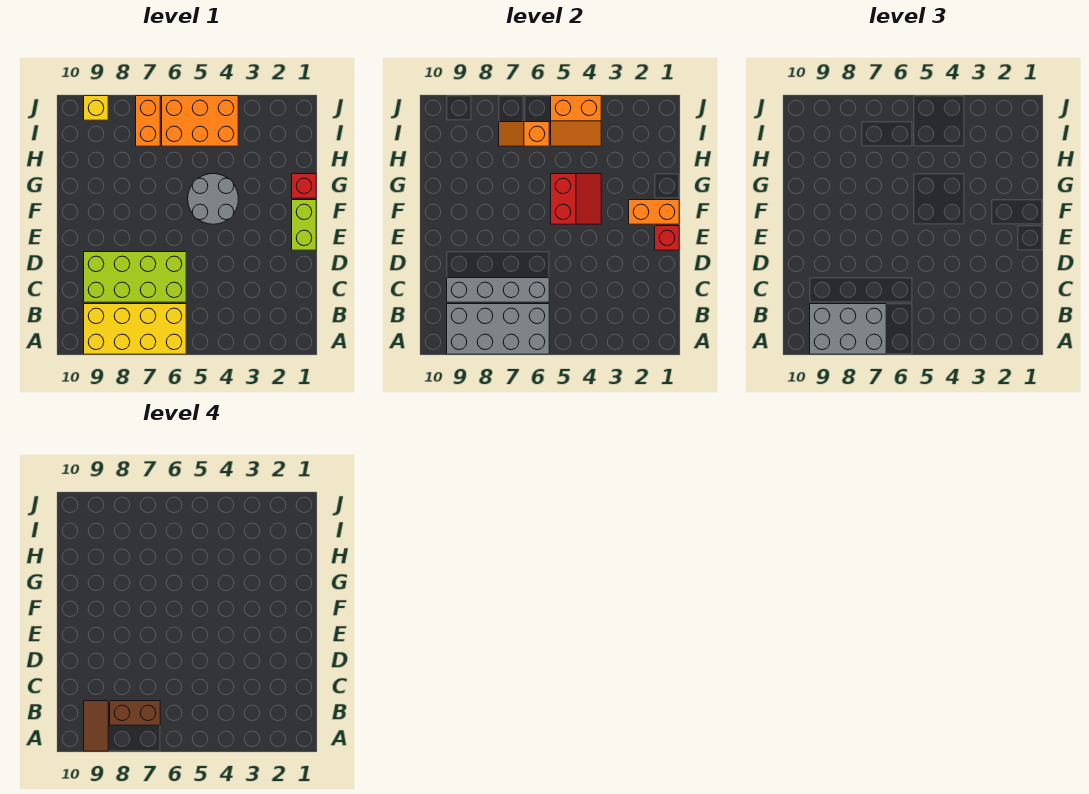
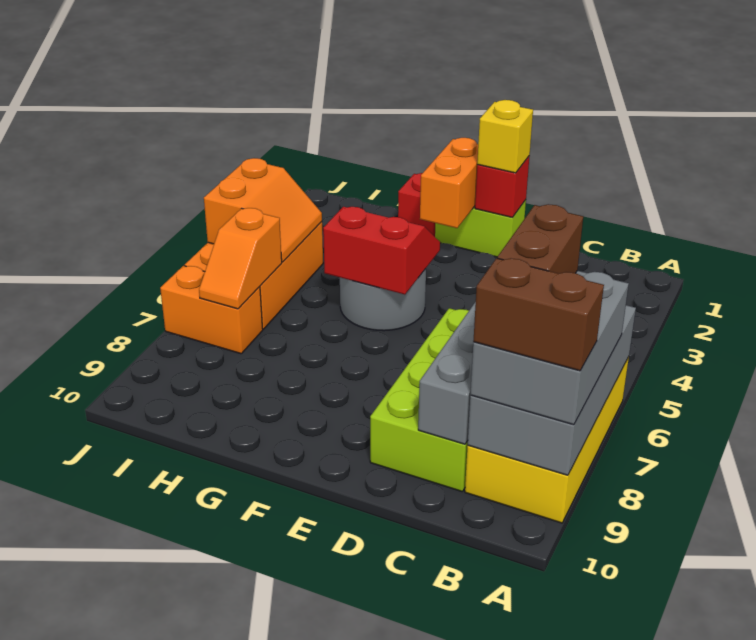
brown tile A9:B9 level 4 -> brown brick A9:B9 level 4
yellow brick J9 level 1 -> yellow brick E1 level 3

